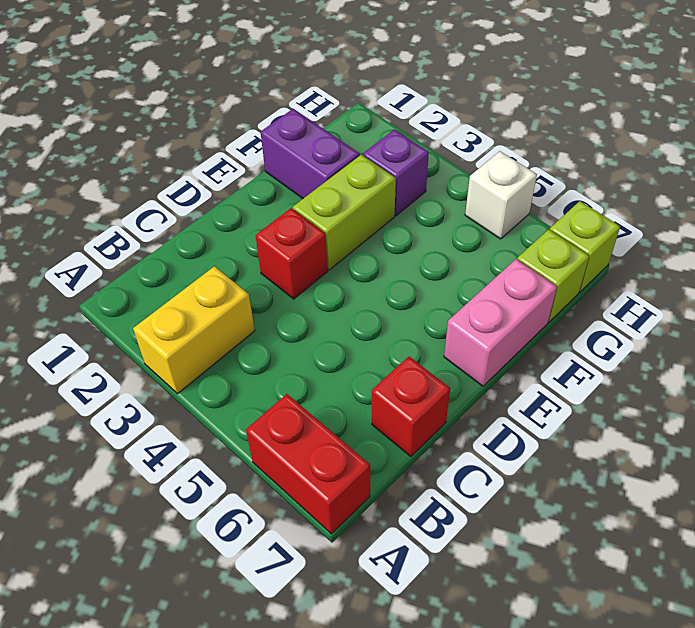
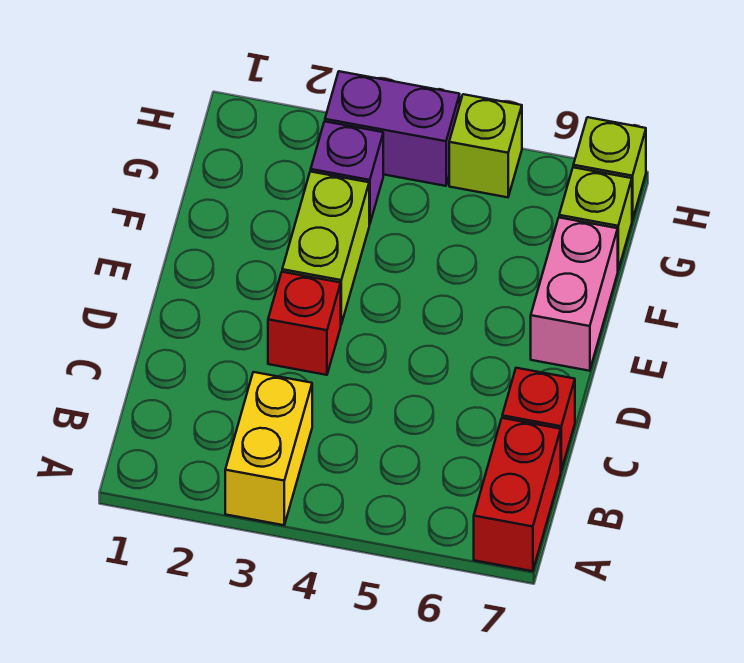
red brick A6:A7 level 1 -> red brick A7:B7 level 1
purple brick F1:F2 level 1 -> purple brick H3:H4 level 1
white brick H5 level 1 -> lime brick H5 level 1

